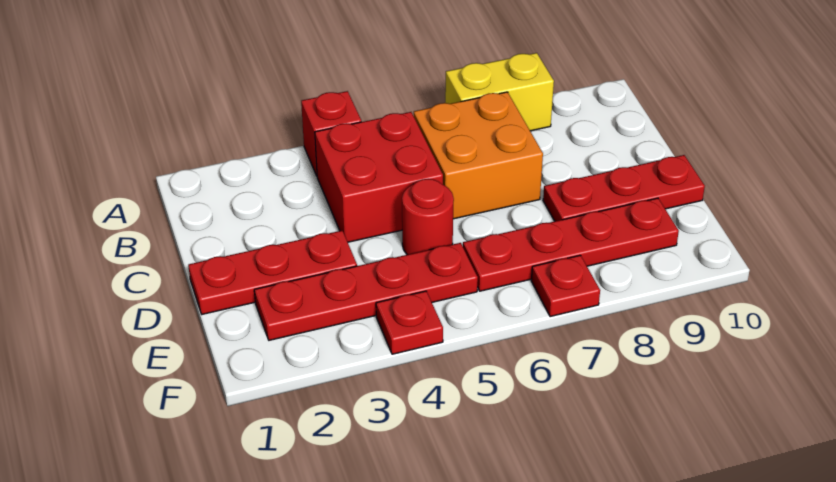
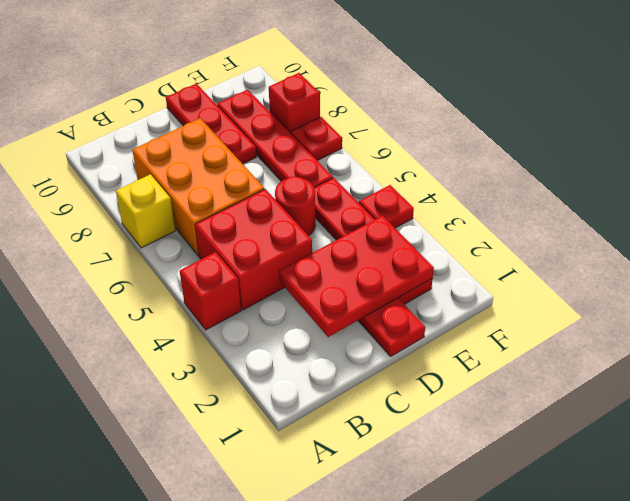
yellow brick A7:A8 level 1 -> yellow brick A7 level 1
orange brick B6:C7 level 1 -> orange brick B6:C8 level 1
none -> red plate C2:E3 level 2
none -> red brick F8 level 1

